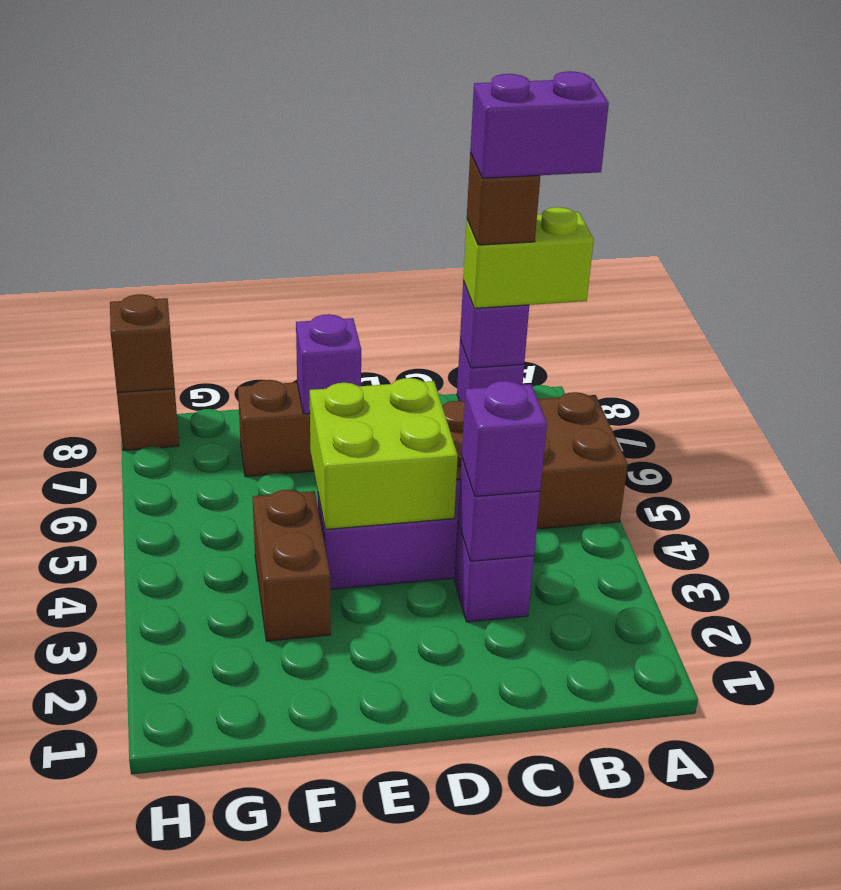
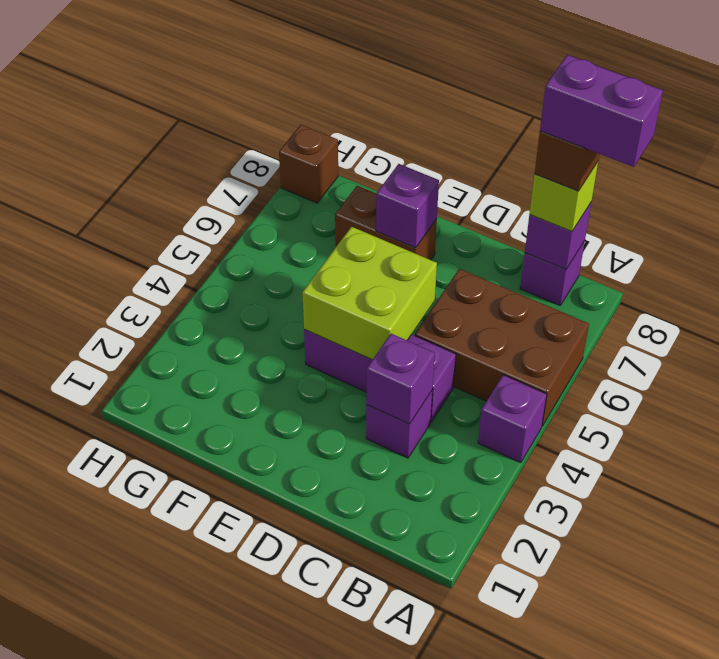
lime brick A8:B8 level 3 -> lime brick B8 level 3
purple brick C3 level 3 -> purple brick A4 level 1
brown brick F3:F4 level 1 -> none
brown brick H8 level 2 -> none

